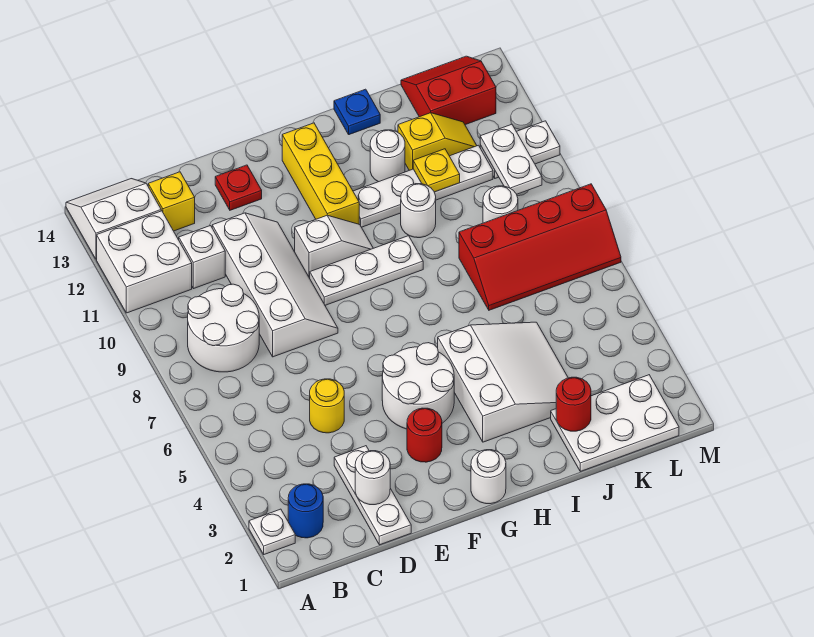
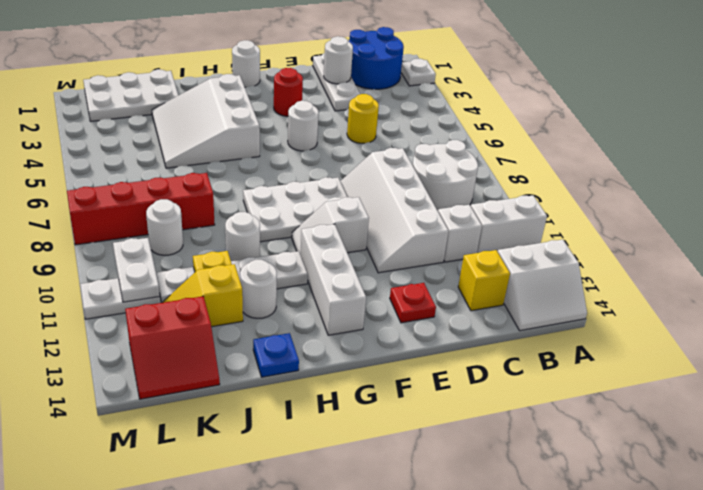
white brick A11:B12 level 1 -> white brick A11:B11 level 1
blue round brick B2 level 1 -> blue round brick B1:C2 level 1
white round brick F4:G5 level 1 -> white round brick F5 level 1
white plate F9:H9 level 1 -> white plate F8:H9 level 1
yellow brick G11:G13 level 1 -> white brick G11:G13 level 1
red round brick J2 level 2 -> none

